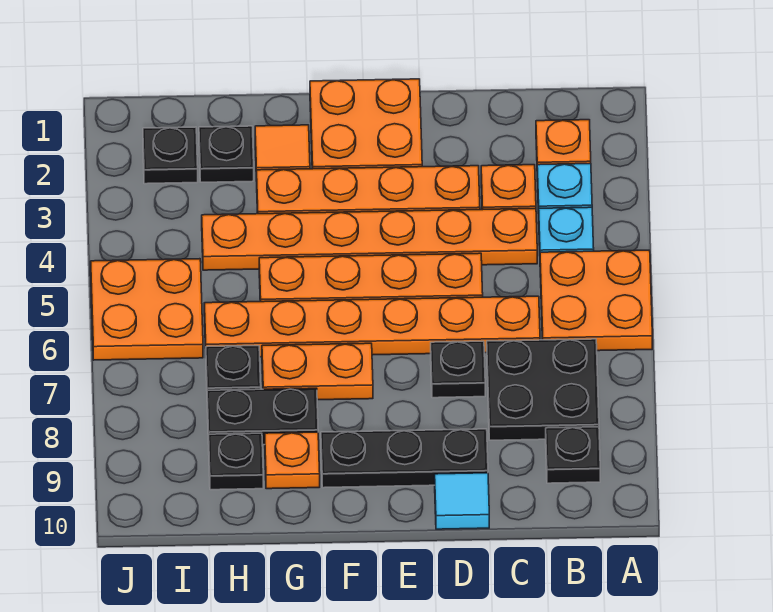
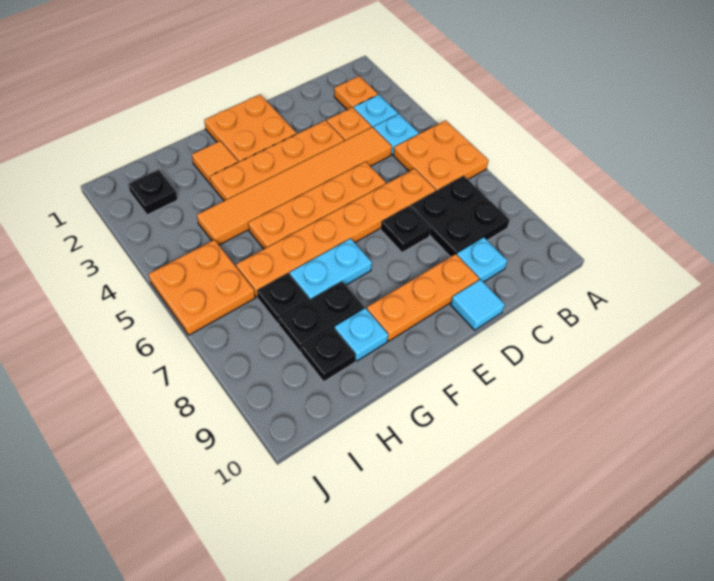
black plate B9 level 1 -> none
orange plate C4:H4 level 1 -> orange tile C4:H4 level 1
none -> cyan plate C9 level 1
black plate D9:F9 level 1 -> orange plate D9:F9 level 1
orange plate F7:G7 level 1 -> cyan plate F7:G7 level 1
orange plate G9 level 1 -> cyan plate G9 level 1
black plate H2 level 1 -> none

